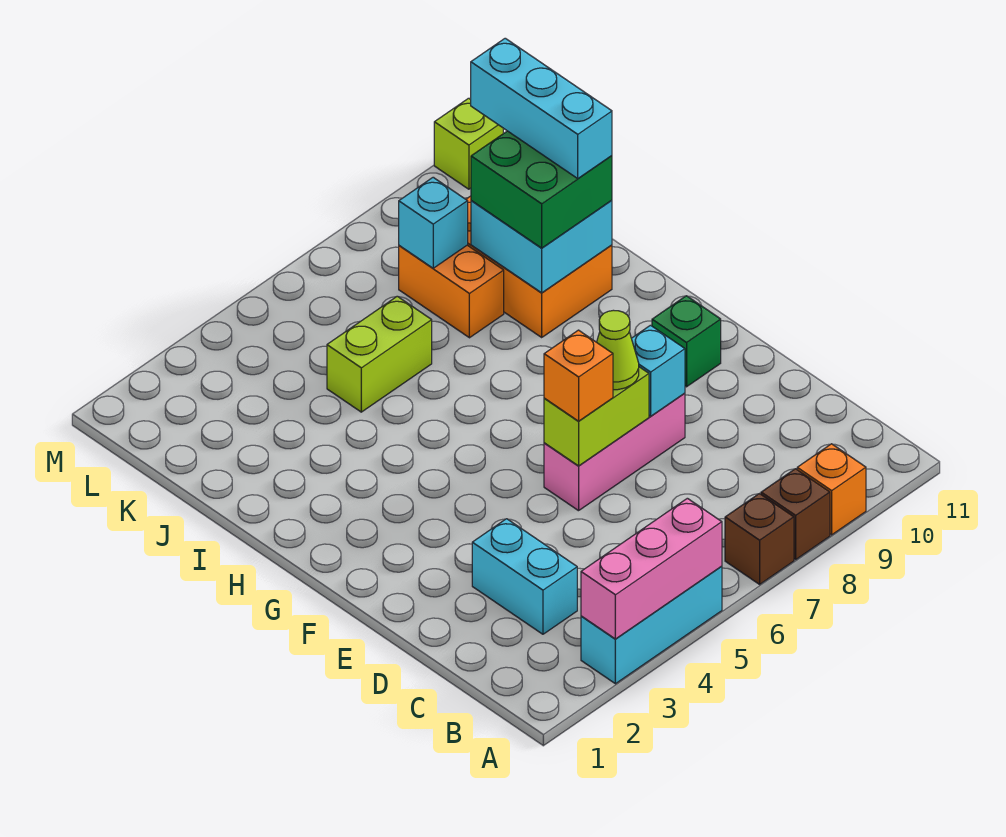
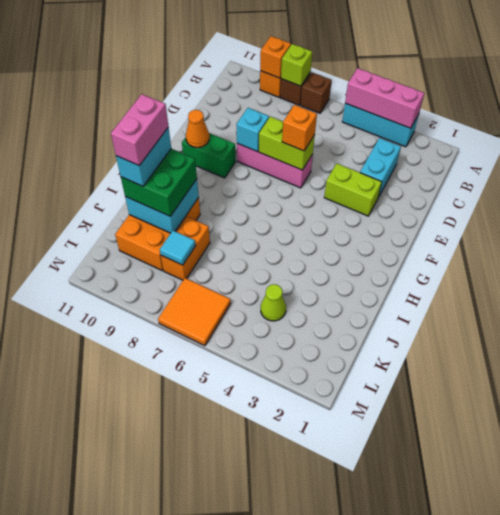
none -> orange brick A9 level 2
lime cone E7 level 3 -> lime cone K4 level 1
green brick F10 level 1 -> green brick F9:F10 level 1
none -> orange cone F10 level 2
cyan brick I10:K10 level 4 -> cyan brick I10:J10 level 4
none -> pink brick I10:J10 level 5
lime brick J5:J6 level 1 -> lime brick E3:E4 level 1
cyan brick K8 level 2 -> cyan tile K8 level 2
none -> orange tile L6:M7 level 1
lime brick M11 level 1 -> lime brick A8 level 2

